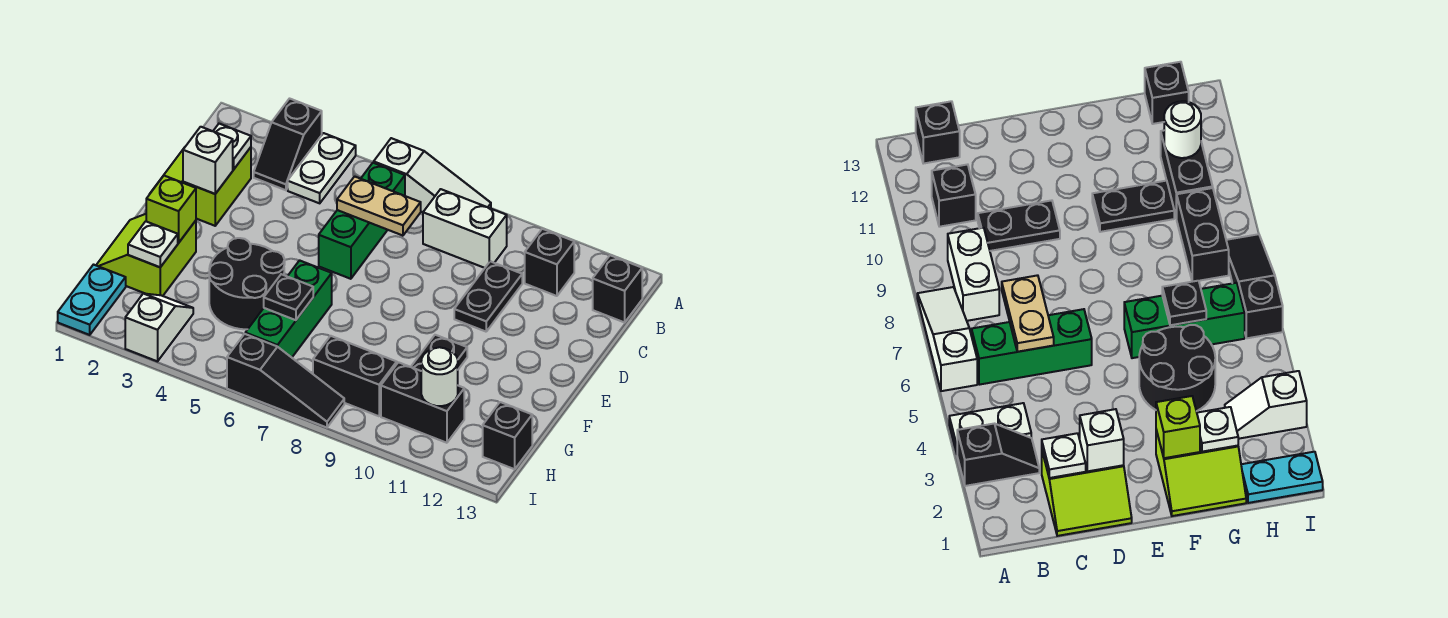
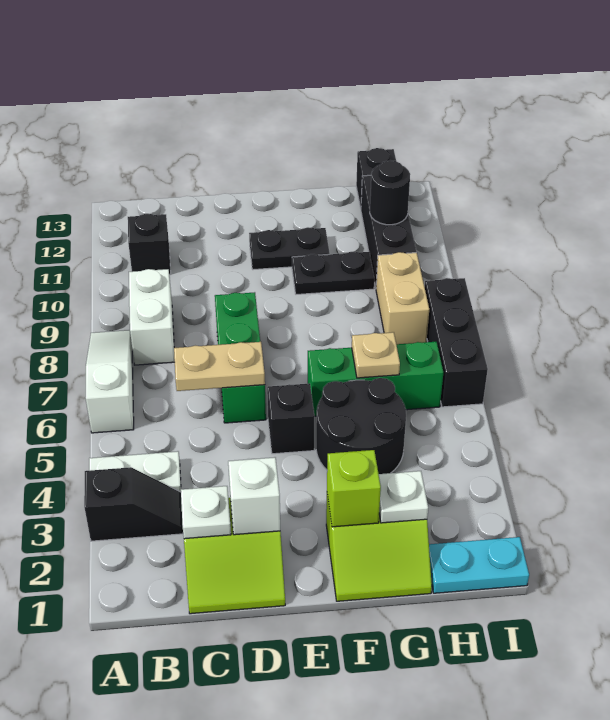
green brick B6:D6 level 1 -> green brick D6:D8 level 1
black brick B13 level 1 -> black brick E5 level 1
tan plate C6:C7 level 2 -> tan plate C6:D6 level 2
black plate C10:D10 level 1 -> black plate E11:F11 level 1
black plate G6 level 2 -> tan plate G6 level 2
white slope H3:I3 level 1 top I -> none
black brick H8:H9 level 1 -> tan brick H8:H9 level 1
black brick H10:H11 level 1 -> black brick H10:H12 level 1
white round brick H11 level 2 -> black round brick H11 level 2
black slope I6:I8 level 1 top 6 -> black brick I6:I8 level 1

